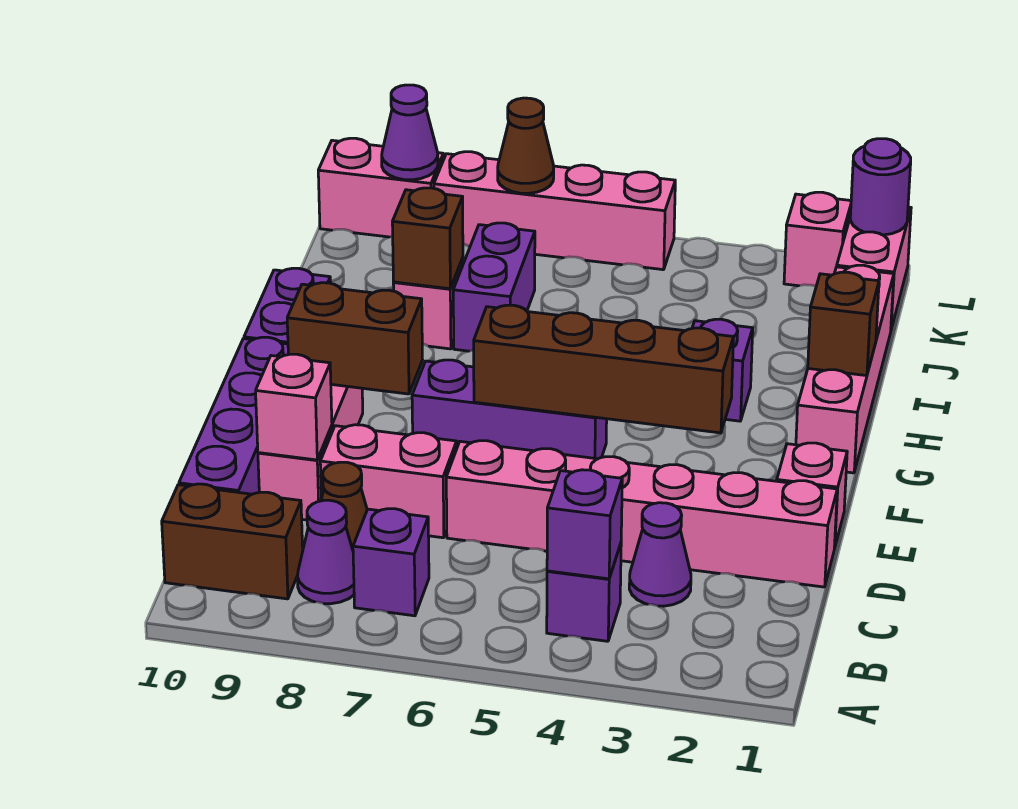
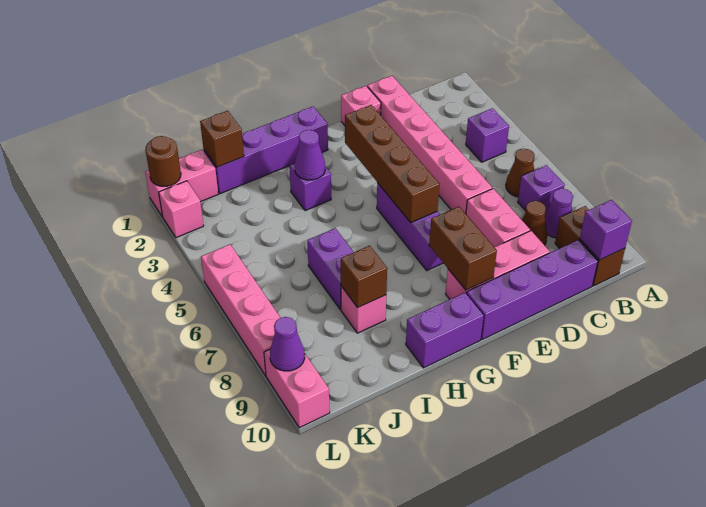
purple brick B4 level 2 -> purple brick B10 level 2
purple cone C3 level 1 -> purple cone H3 level 2
pink brick D9 level 2 -> none
pink brick G1:J1 level 1 -> purple brick G1:J1 level 1
brown brick H1 level 2 -> brown brick J1 level 2
purple brick I7:J7 level 1 -> purple brick I6:I7 level 1
purple round brick L1 level 2 -> brown round brick L1 level 2
brown cone L7 level 2 -> brown cone B6 level 1

